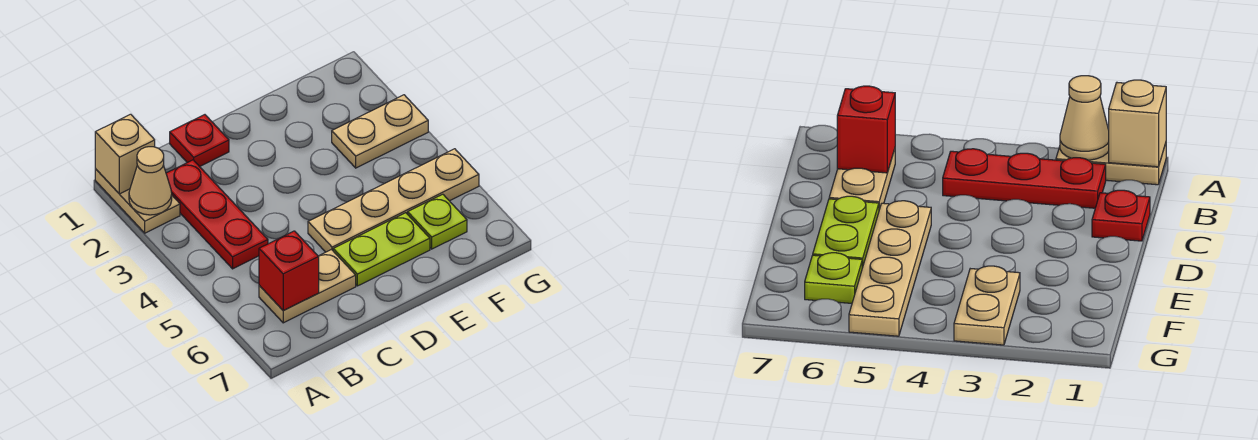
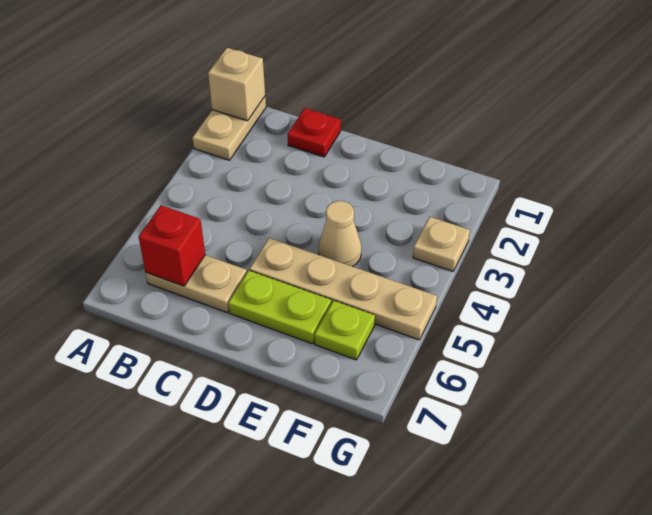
tan cone A2 level 2 -> tan cone E4 level 1
red plate B2:B4 level 1 -> none
tan plate F3:G3 level 1 -> tan plate G3 level 1

